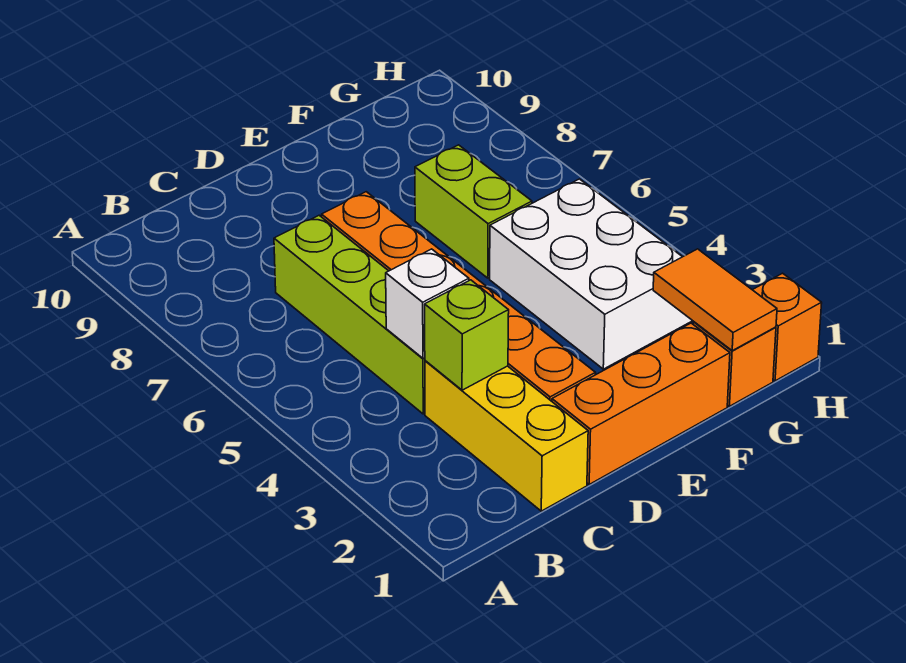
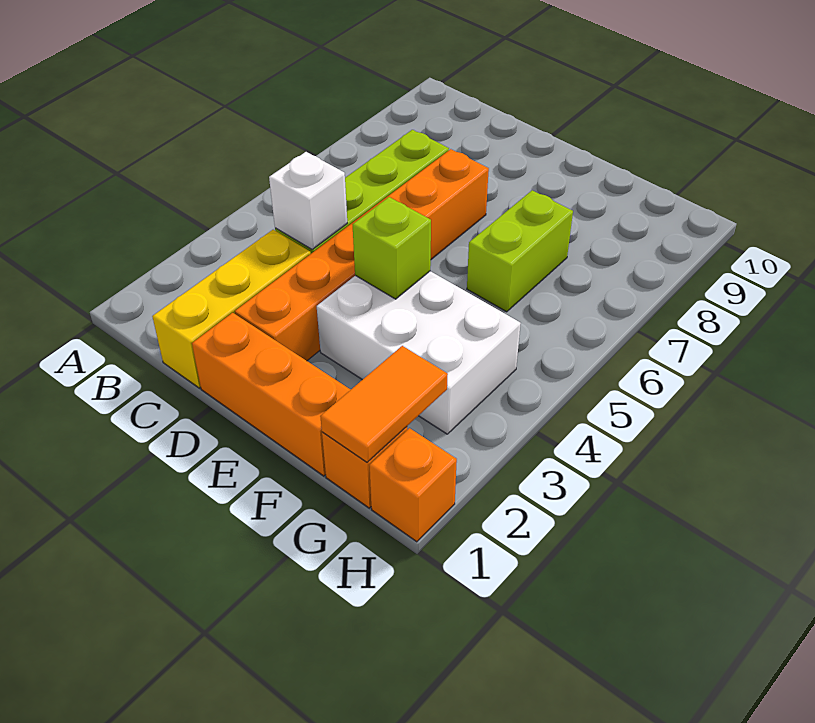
lime brick C3 level 2 -> lime brick E4 level 2
white brick F3:G5 level 1 -> white brick E3:G4 level 1

